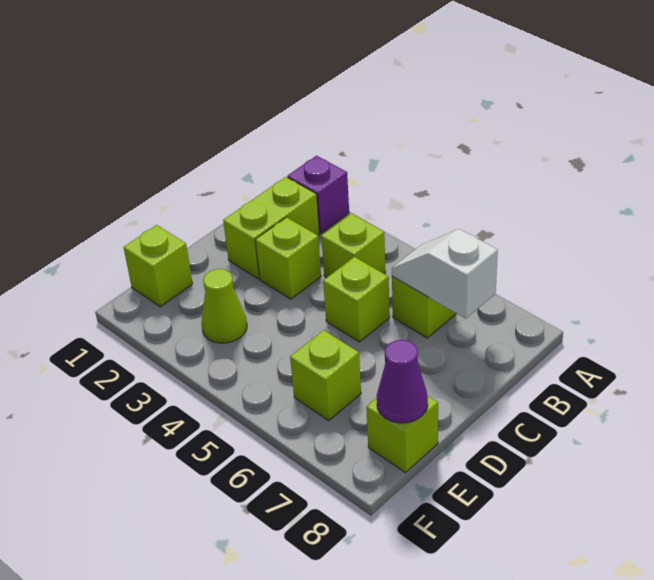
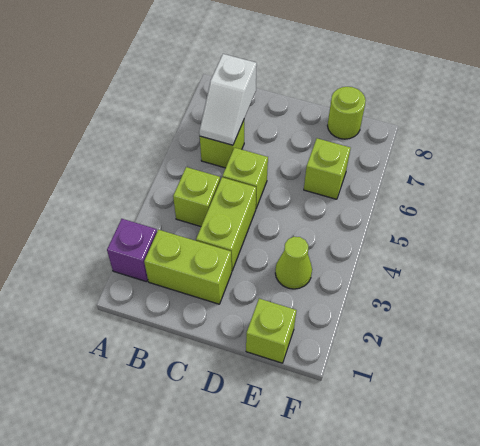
lime brick C3 level 1 -> lime brick C3:C4 level 1
lime brick E8 level 1 -> lime round brick E8 level 1
purple cone E8 level 2 -> none

